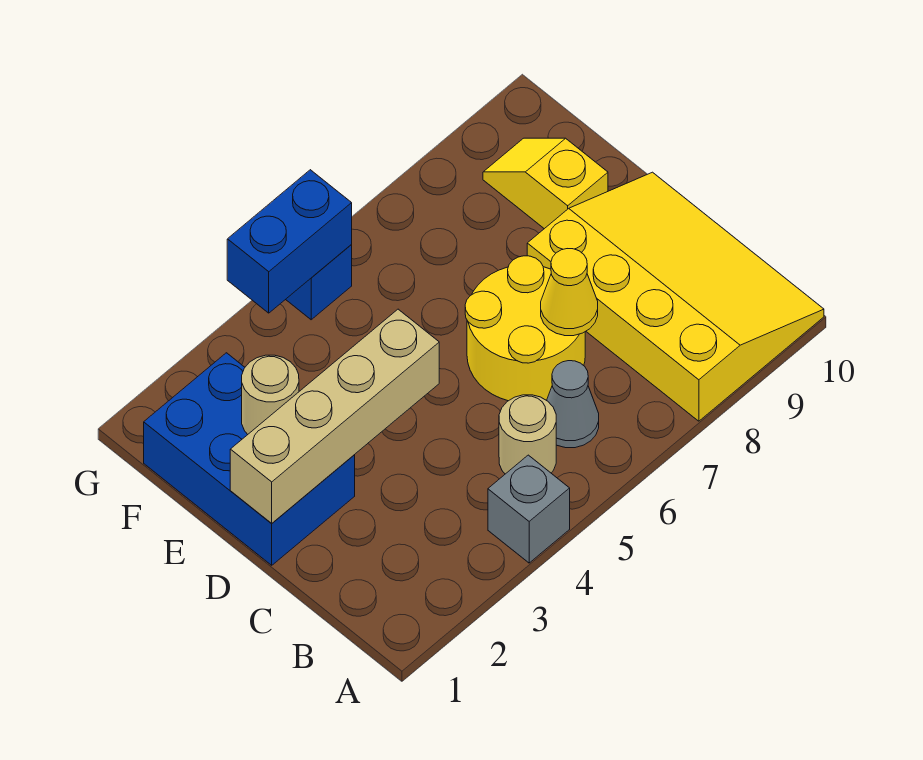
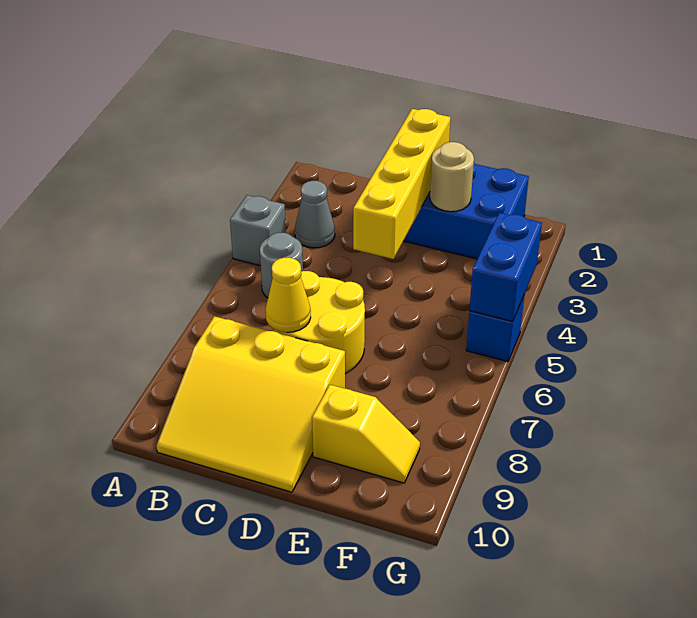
yellow slope A8:D10 level 1 top 8 -> yellow slope B8:D10 level 1 top 8
tan round brick B5 level 1 -> grey round brick B5 level 1
grey cone B6 level 1 -> grey cone B3 level 1
tan brick D1:D4 level 2 -> yellow brick D1:D4 level 2

